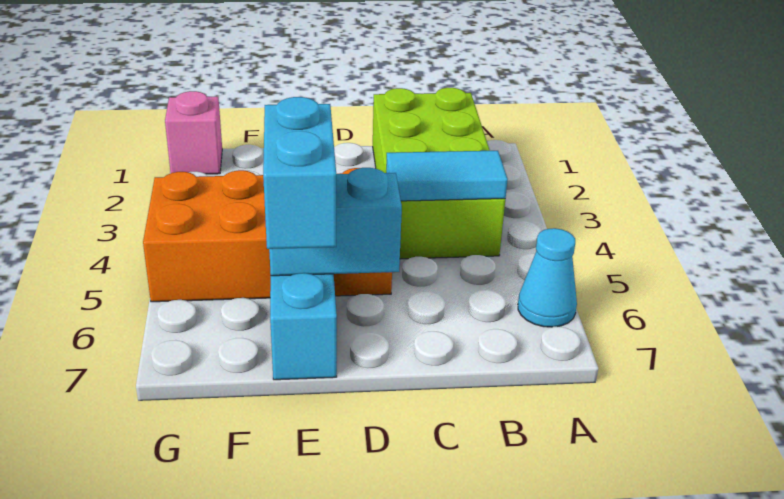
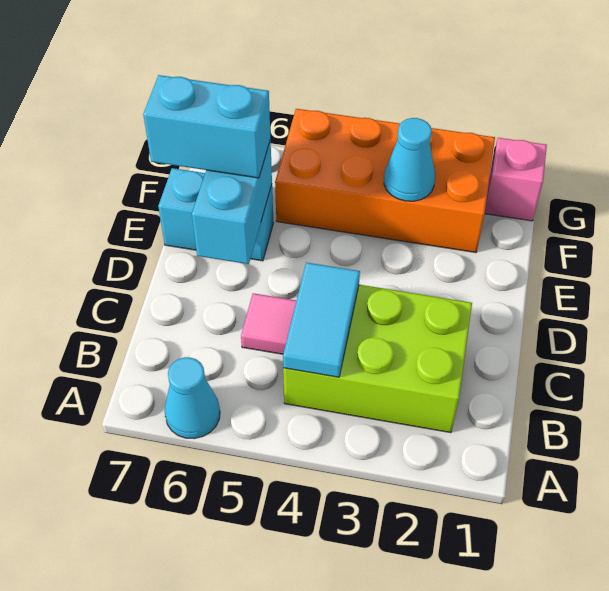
lime brick B1:C4 level 1 -> lime brick B2:C4 level 1
none -> pink tile C5 level 1
orange brick D4:G5 level 1 -> orange brick F2:G5 level 1
none -> cyan cone F3 level 2

